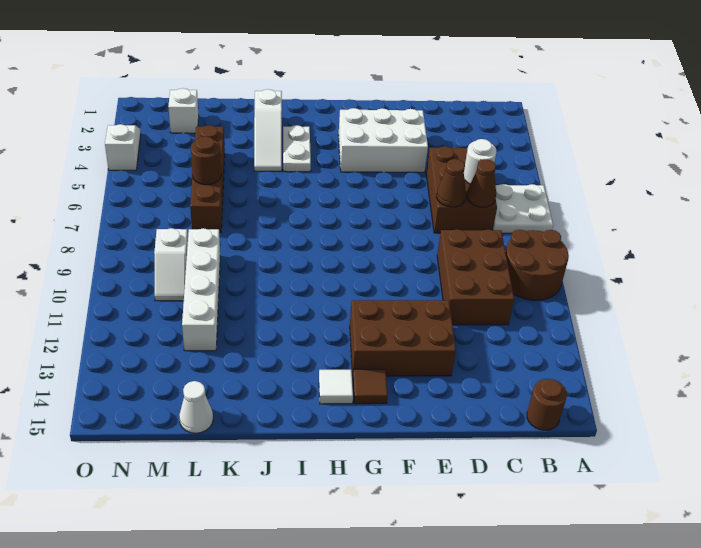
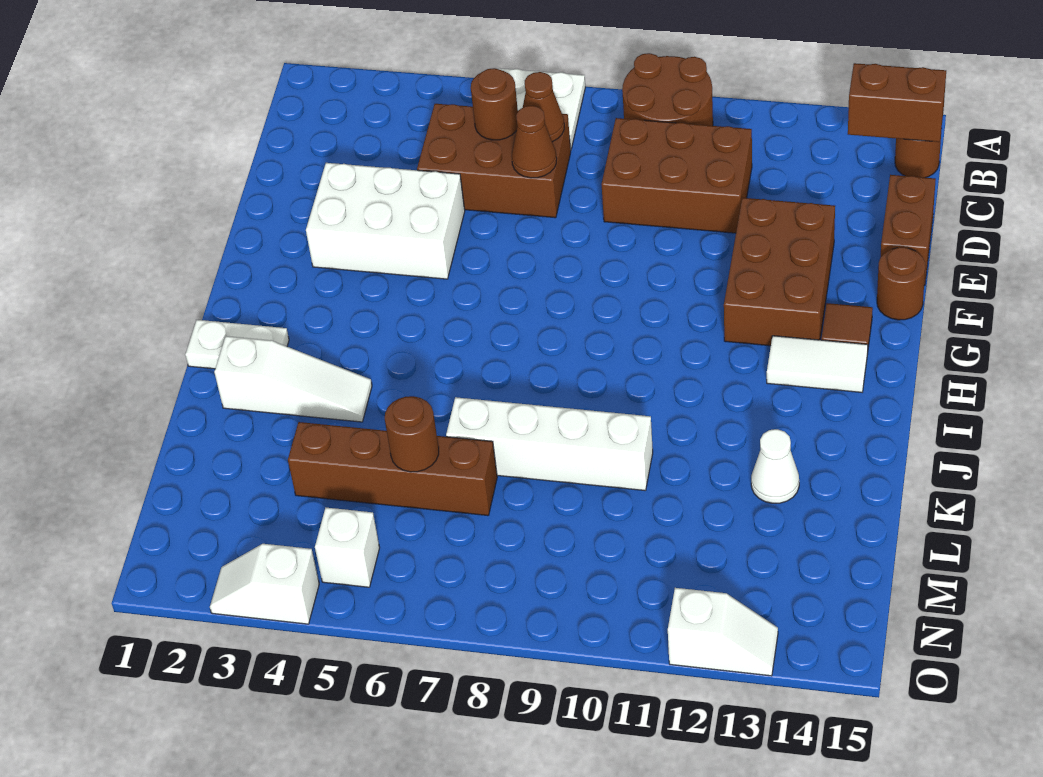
none -> brown brick B14:B15 level 2
white round brick C6 level 2 -> brown round brick C6 level 2
none -> brown brick D15:E15 level 1
white brick E3:G4 level 1 -> white brick E3:F5 level 1
none -> brown round brick F15 level 1
white tile H14 level 1 -> white tile H13:H14 level 1
white plate I3:I4 level 1 -> white plate I1:I2 level 1
white brick L9:L12 level 1 -> white brick K7:K10 level 1
white cone L15 level 1 -> white cone K13 level 1
white brick M2 level 1 -> white brick N5 level 1
white slope M9:M10 level 1 top 9 -> white slope O12:O13 level 1 top 12

